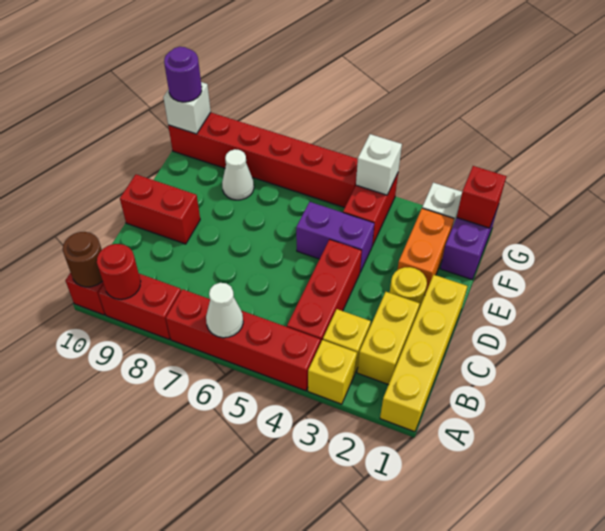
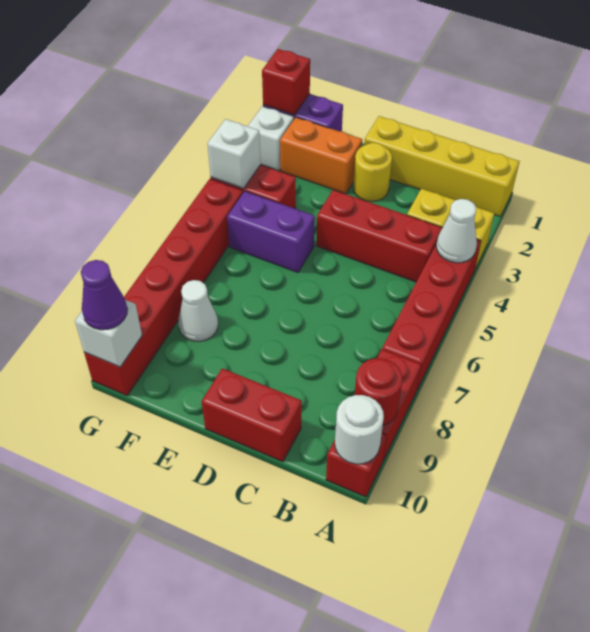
white cone A6 level 2 -> white cone A4 level 2
brown round brick A10 level 2 -> white round brick A10 level 2
yellow brick B2:C2 level 1 -> none
red brick D9:D10 level 1 -> red brick C10:D10 level 1
purple brick E4:E5 level 1 -> purple brick E5:F5 level 1
purple round brick G10 level 3 -> purple cone G10 level 3

